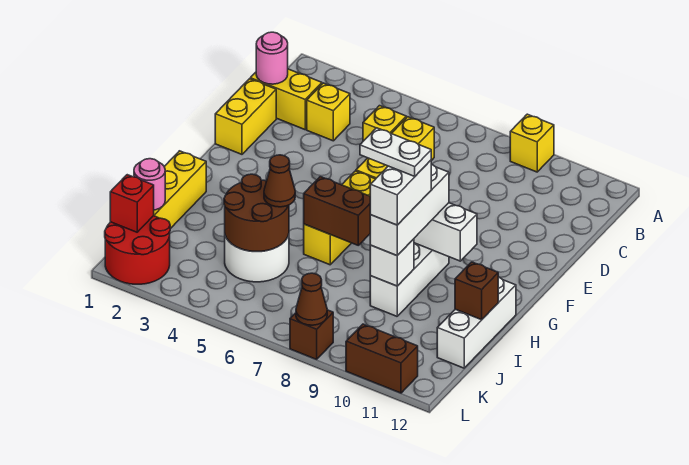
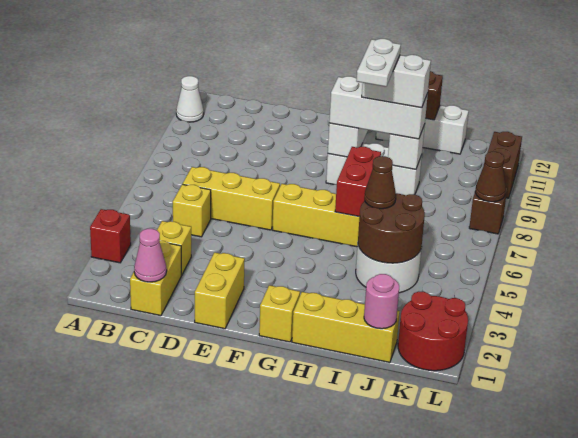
yellow brick A9 level 1 -> yellow brick G1 level 1
none -> white cone A11 level 1
pink round brick C1 level 2 -> pink cone C1 level 2
yellow brick D1:E1 level 1 -> yellow brick E1:E2 level 1
brown brick H6:H7 level 2 -> red brick H6:H7 level 2
red brick K1 level 2 -> red brick A3 level 1

